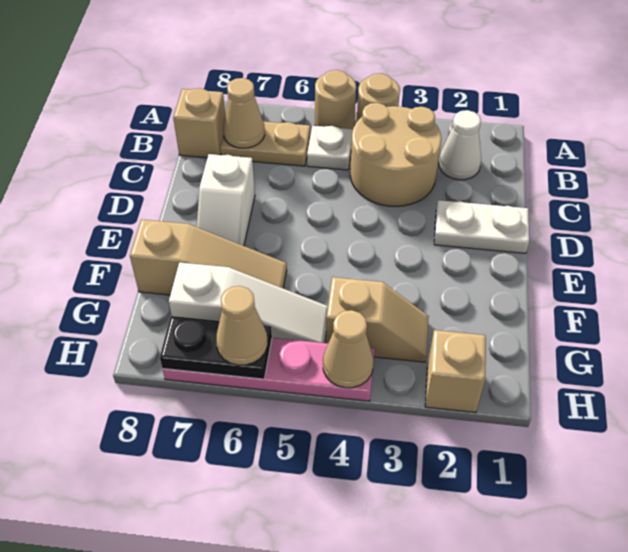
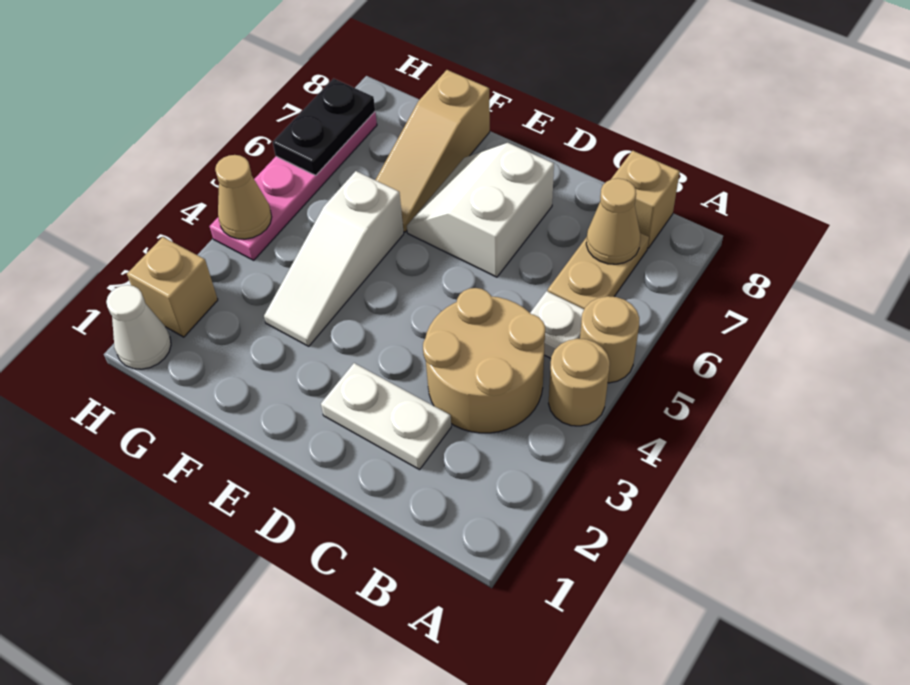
white cone B2 level 1 -> white cone H1 level 1
white plate D1:D2 level 1 -> white plate C2:D2 level 1
white slope D7:E7 level 1 top D -> white slope D6:E7 level 1 top D
tan slope G3:G4 level 1 top 4 -> none
white slope G5:G7 level 1 top 7 -> white slope F3:F5 level 1 top 5
tan cone H6 level 3 -> none

